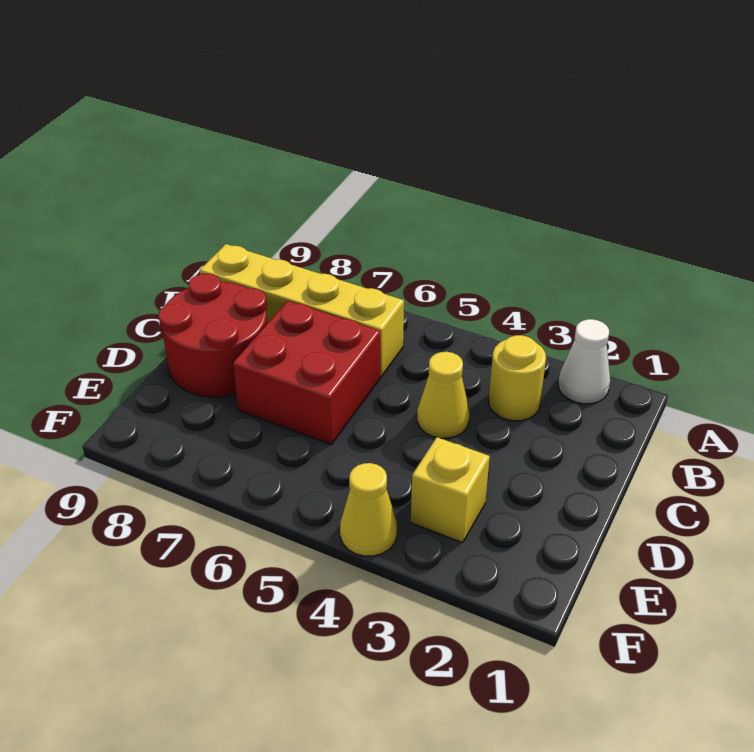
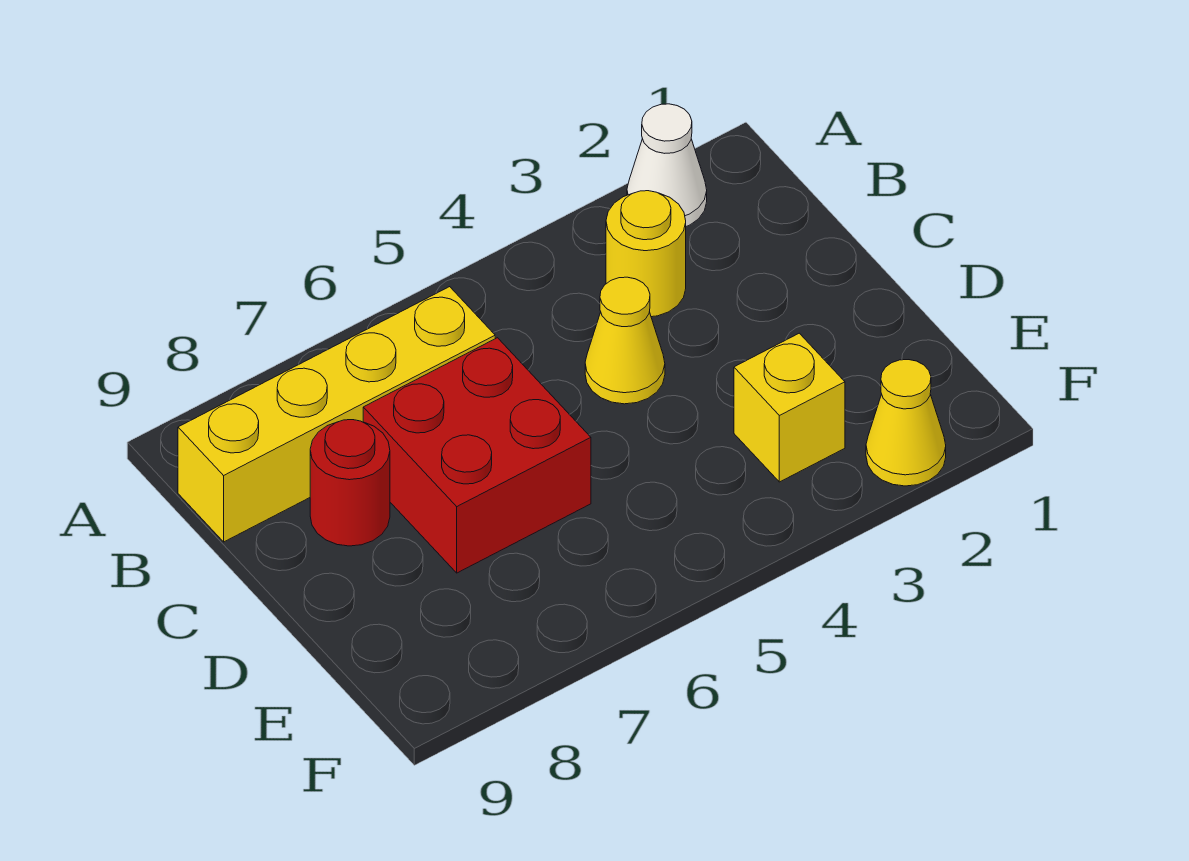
red round brick C8:D9 level 1 -> red round brick C8 level 1
yellow cone F4 level 1 -> yellow cone F2 level 1

